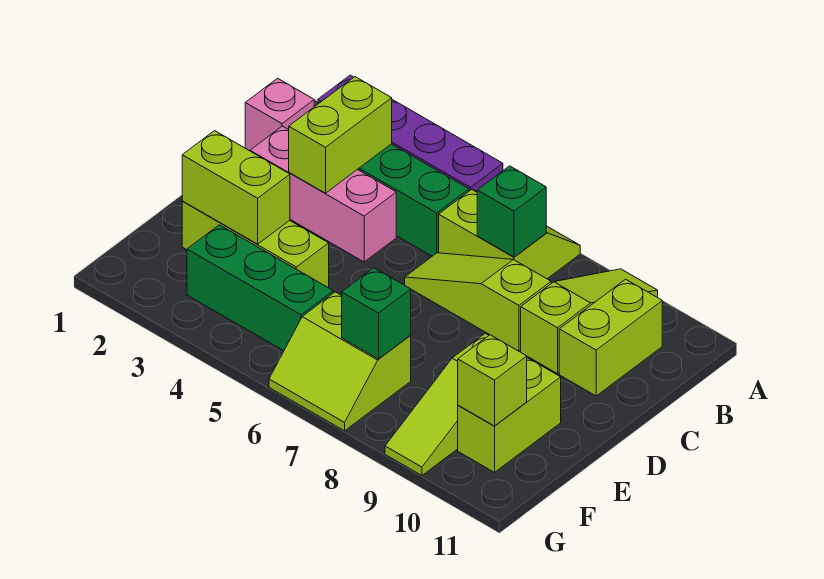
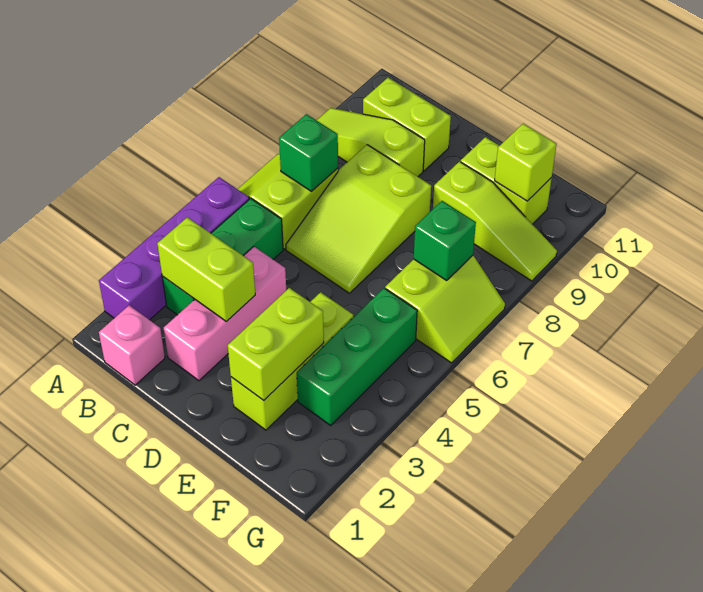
lime slope C6:C8 level 1 top 8 -> lime slope C6:D8 level 1 top 8

